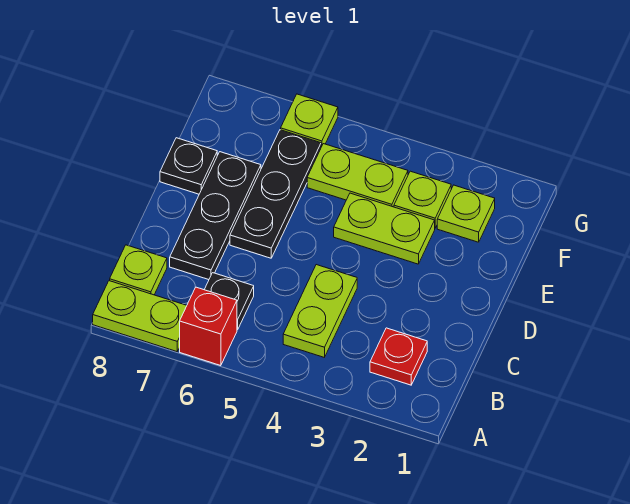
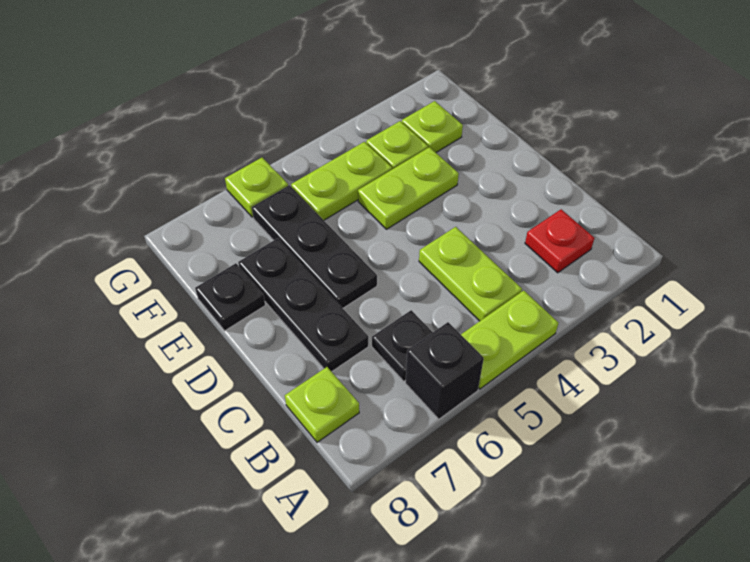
red brick A6 level 1 -> black brick A6 level 1
lime plate A7:A8 level 1 -> lime plate A4:A5 level 1

